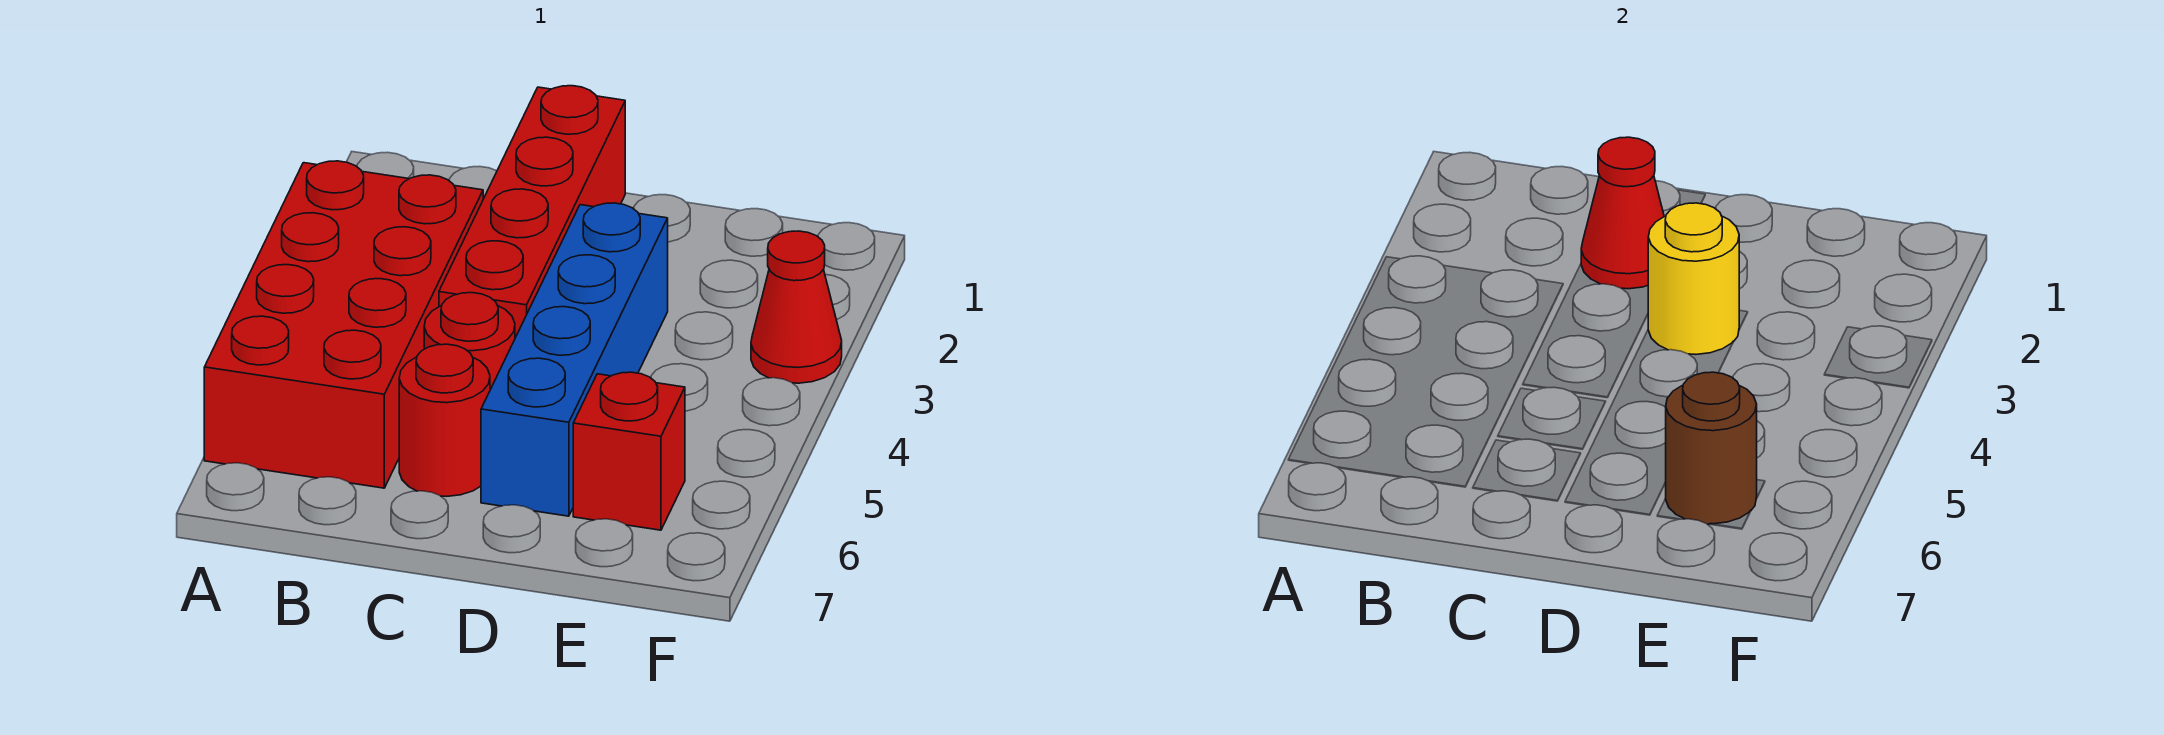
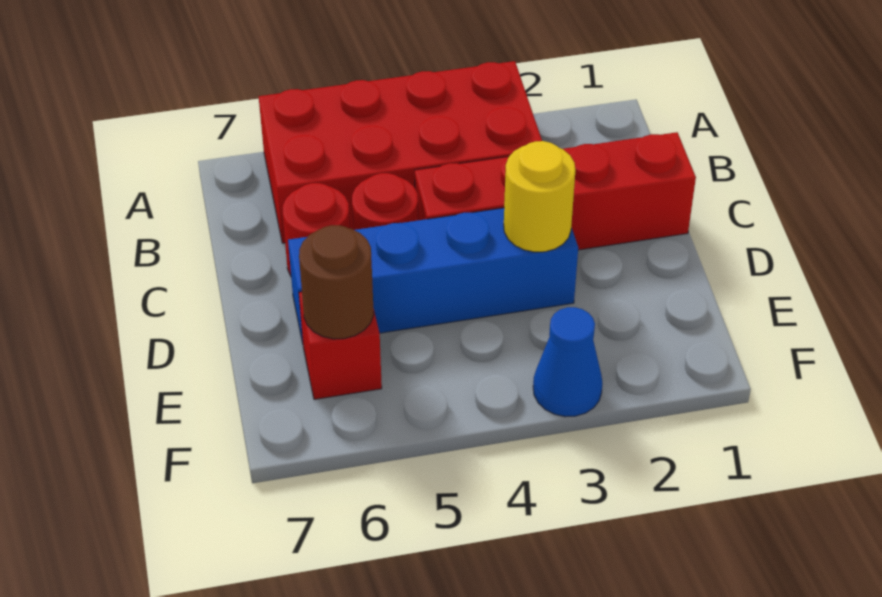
red cone C2 level 2 -> none
red cone F3 level 1 -> blue cone F3 level 1

